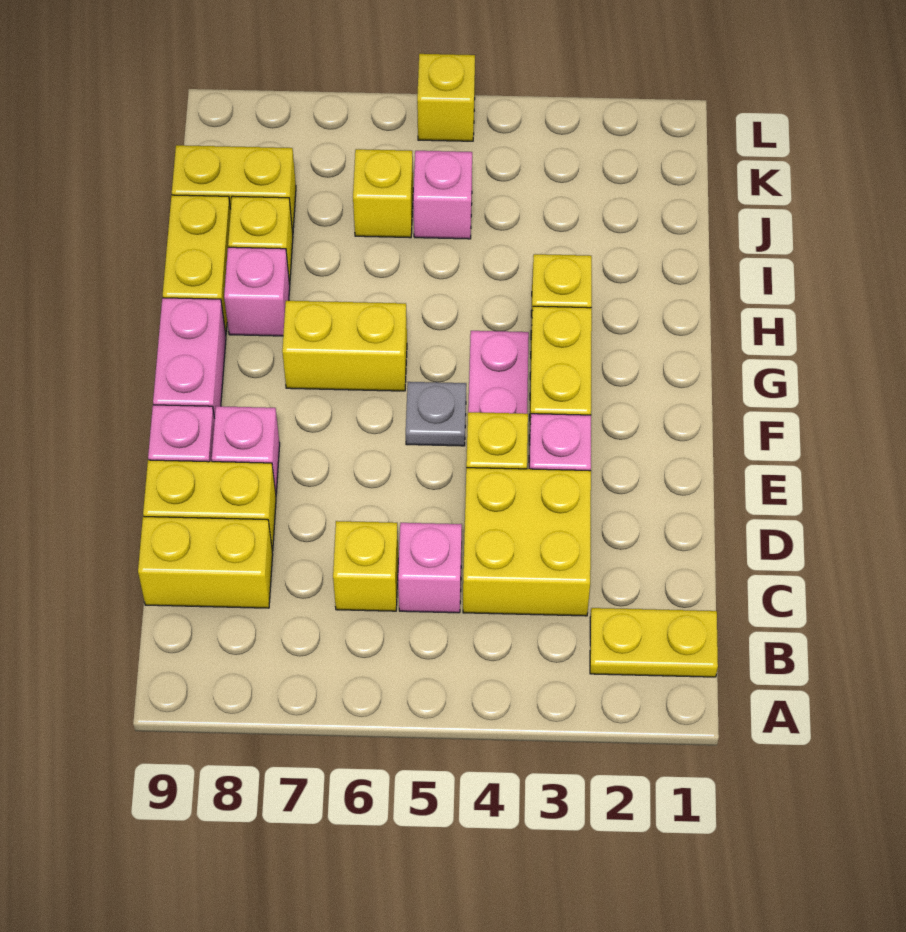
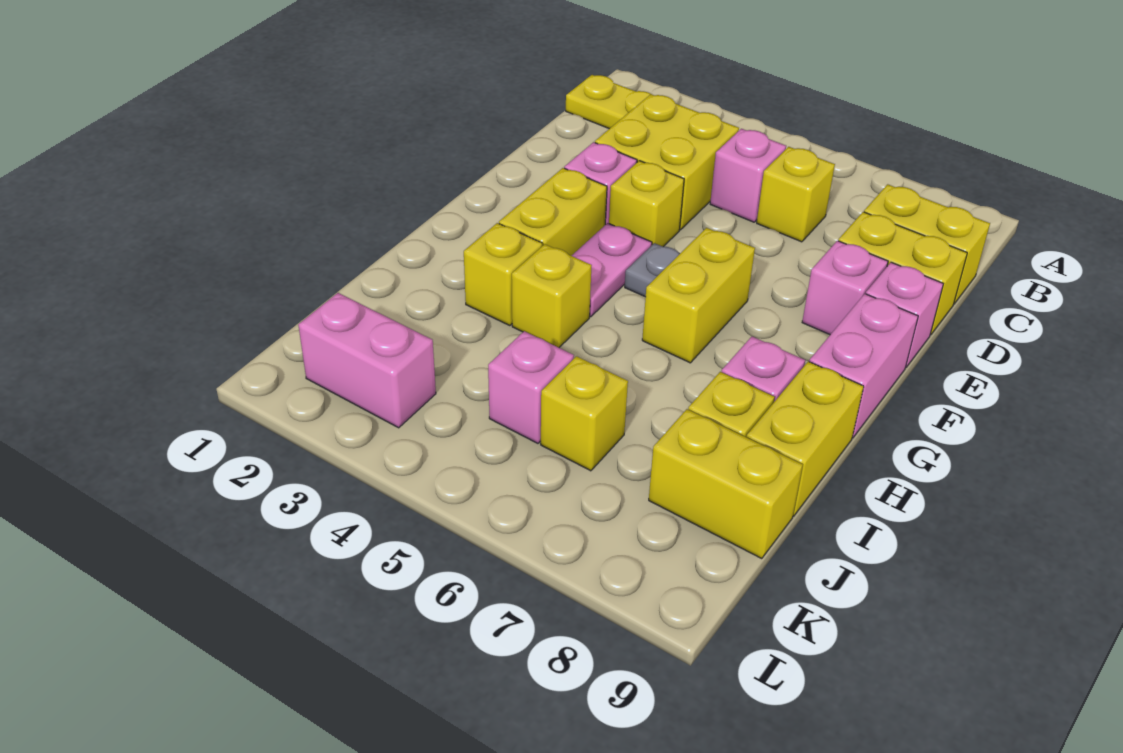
yellow brick G6:G7 level 1 -> yellow brick F6:G6 level 1
none -> pink brick K2:K3 level 1
yellow brick L5 level 1 -> yellow brick H4 level 1

